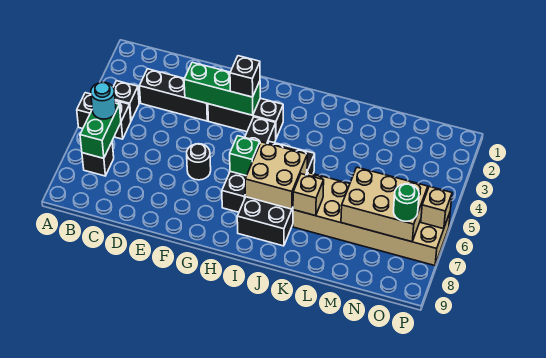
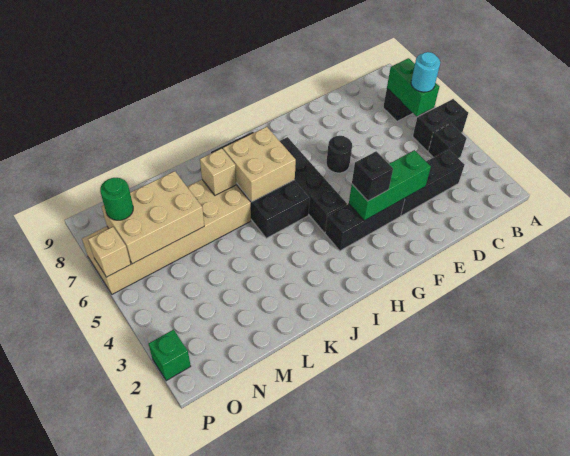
green brick H6 level 2 -> green brick P2 level 1

